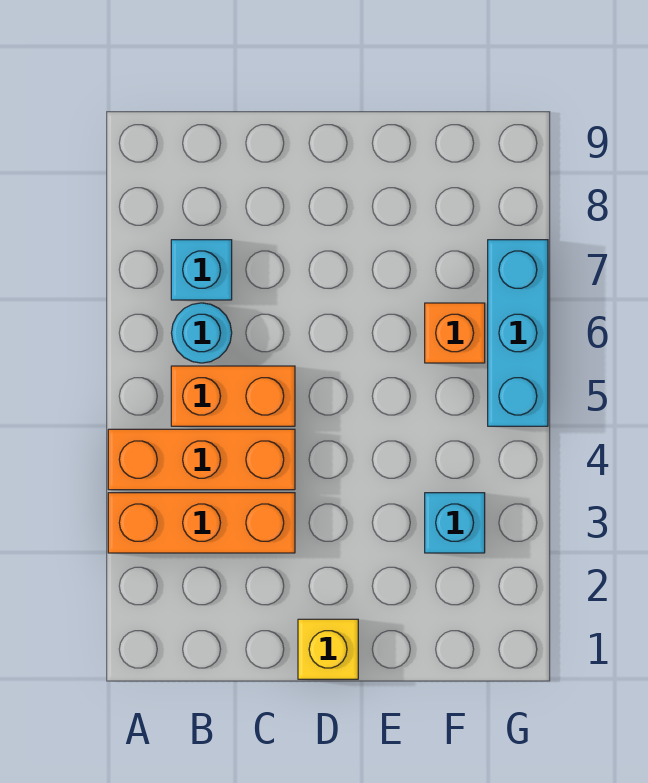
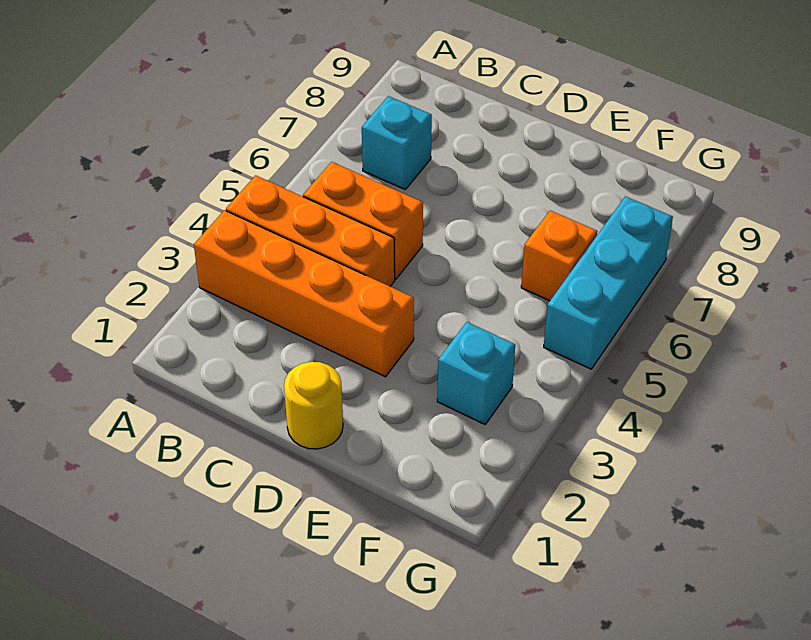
orange brick A3:C3 level 1 -> orange brick A3:D3 level 1
cyan round brick B6 level 1 -> none
yellow brick D1 level 1 -> yellow round brick D1 level 1

